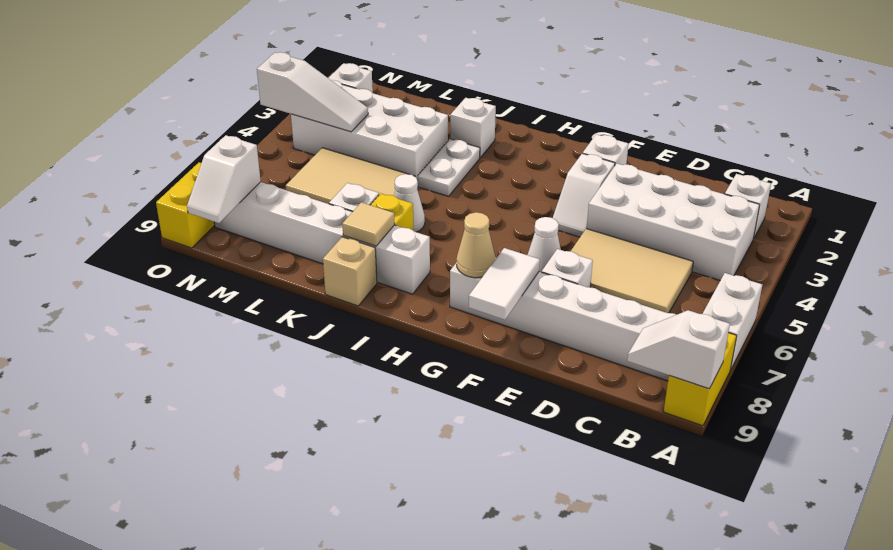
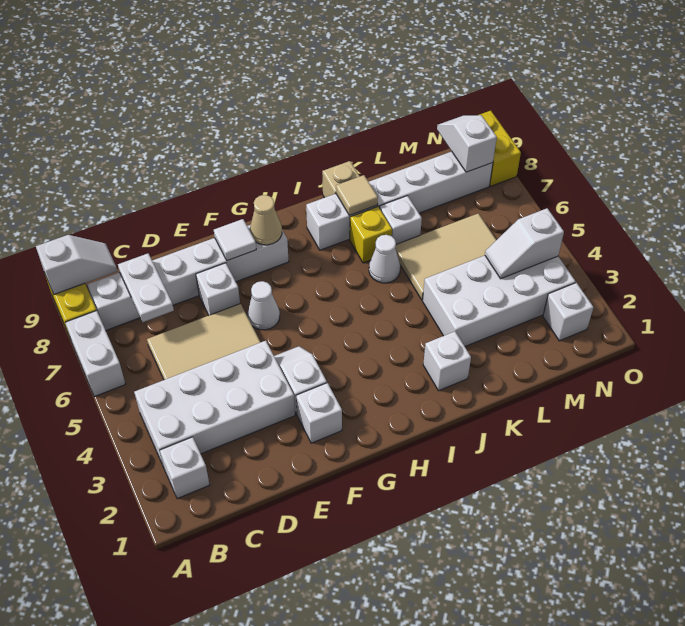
white tile F8:F9 level 2 -> white tile F8 level 2
white plate J3:J4 level 1 -> white plate C7:C8 level 2
white slope M4:O4 level 2 top O -> white slope M4:N4 level 2 top N

